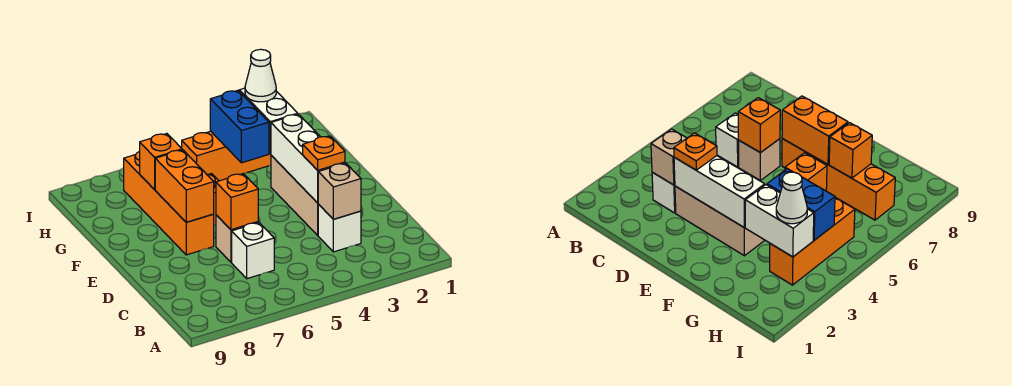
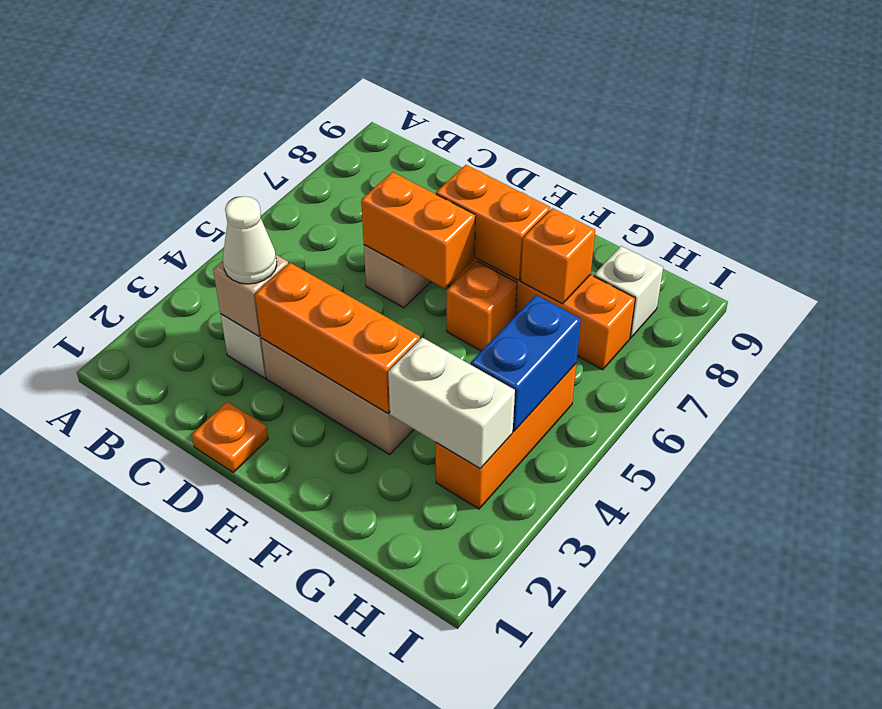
white brick C6 level 1 -> white brick H8 level 1
white brick D3:F3 level 2 -> orange brick D3:F3 level 2
orange plate D3 level 3 -> orange plate D1 level 1
orange brick D6 level 2 -> orange brick D6:E6 level 2
blue brick G4:H4 level 2 -> blue brick H4:H5 level 2
white cone H3 level 3 -> white cone C3 level 3

